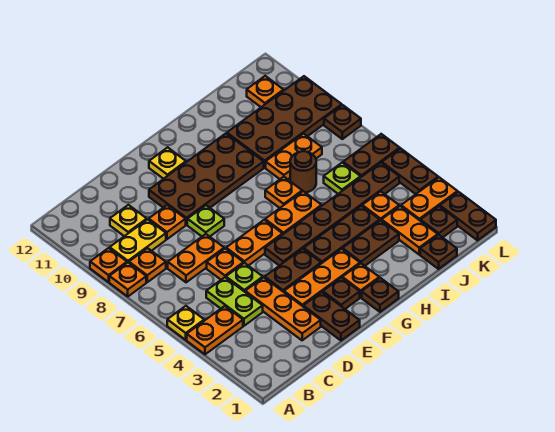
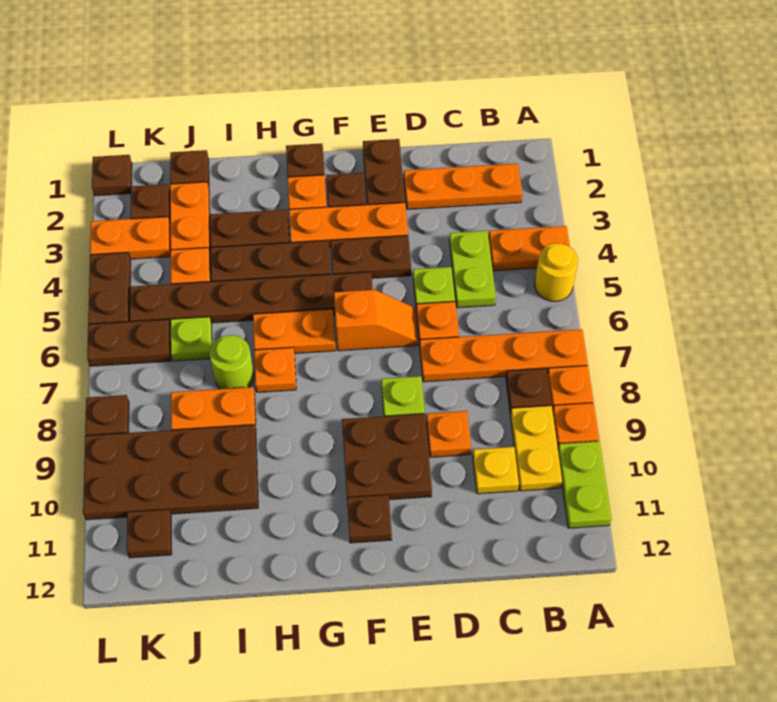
yellow plate A5 level 1 -> yellow round brick A5 level 1
none -> lime plate A10:A11 level 1
orange plate B8 level 1 -> brown plate B8 level 1
yellow plate B9:C9 level 1 -> yellow plate B9:B10 level 1
orange plate C7:D7 level 1 -> orange plate A7:D7 level 1
orange plate D2:D4 level 1 -> orange plate B2:D2 level 1
orange plate E6:F6 level 1 -> orange slope E6:F6 level 1 top F
brown plate E9:H10 level 1 -> brown plate E9:F10 level 1
yellow plate F11 level 1 -> brown plate F11 level 1
brown round brick I7 level 1 -> lime round brick I7 level 1
orange plate K11 level 1 -> brown plate K11 level 1
brown plate L1:L2 level 1 -> brown plate L1 level 1

